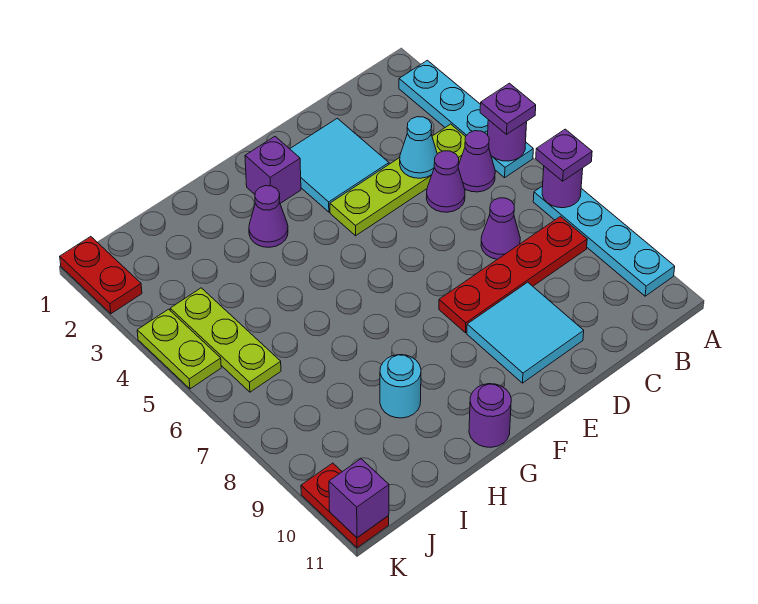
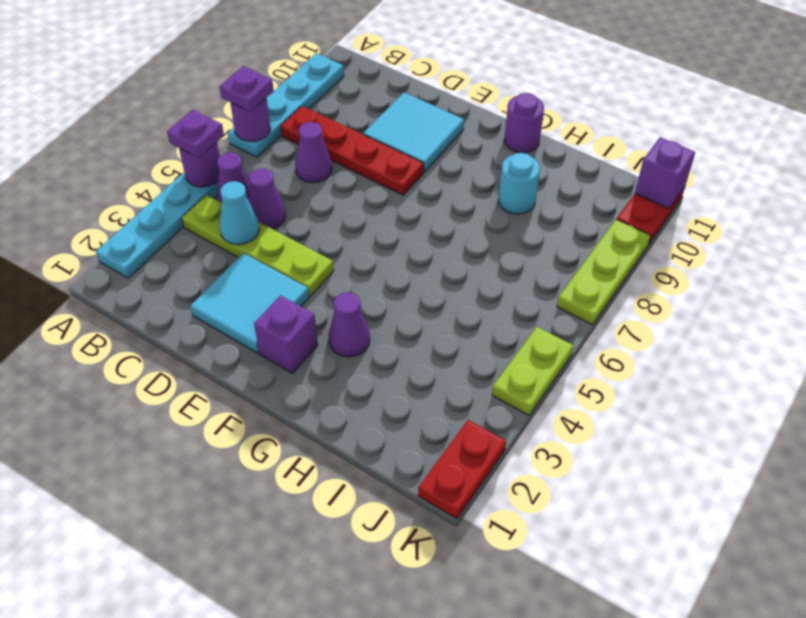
lime plate J4:J6 level 1 -> lime plate K7:K9 level 1

